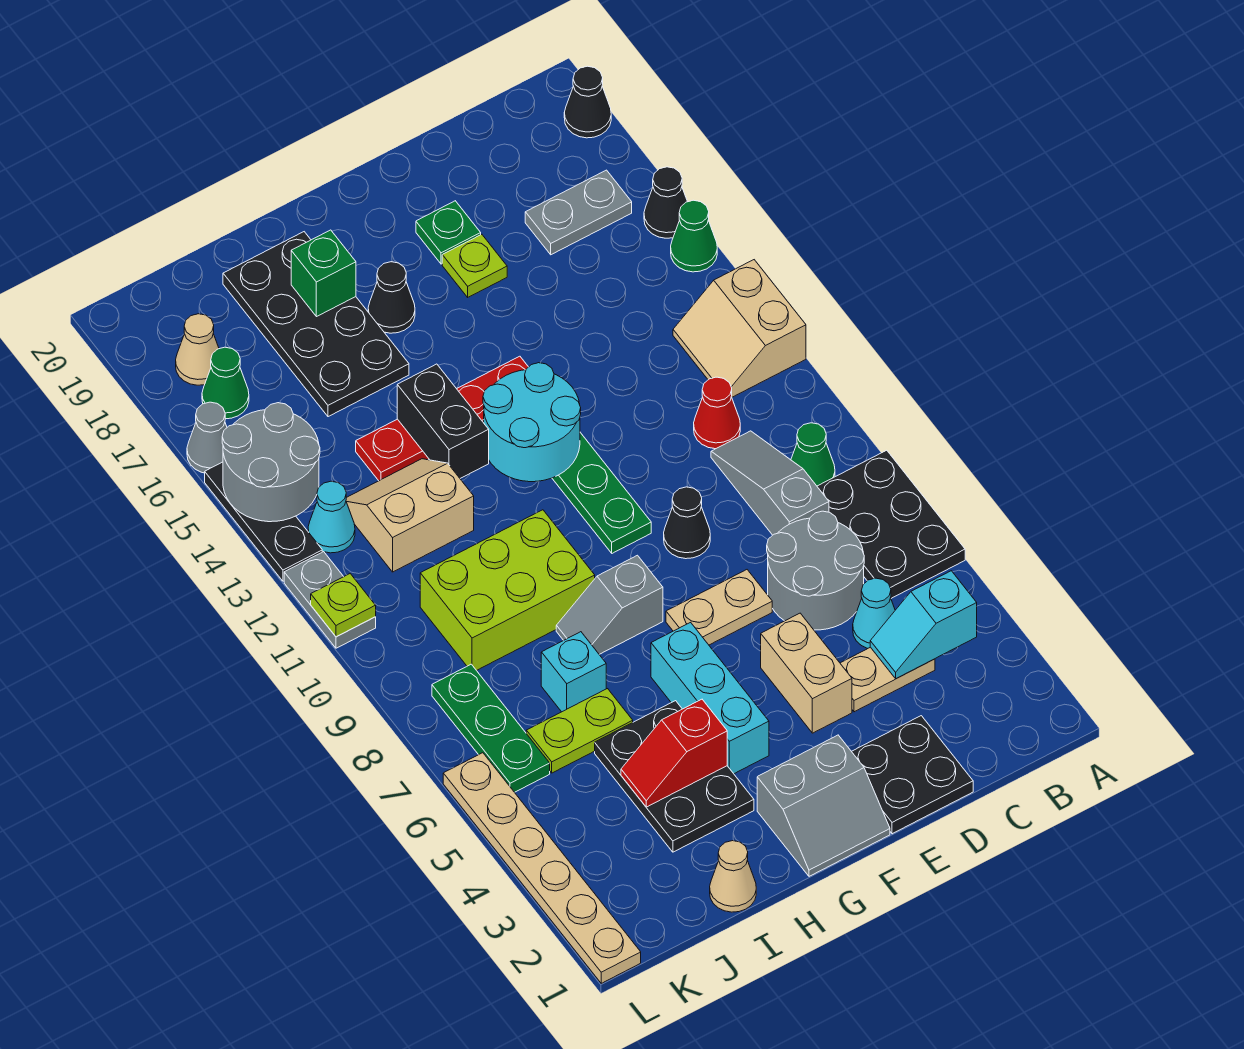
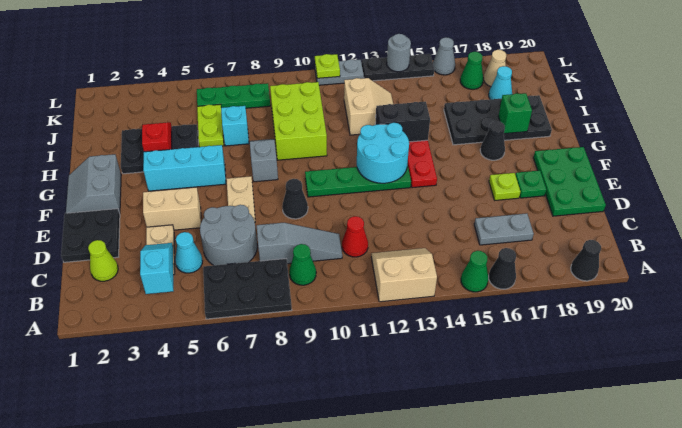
grey plate B17:C17 level 1 -> grey plate C16:C17 level 1
none -> lime cone C2 level 1
none -> green plate D19:F20 level 1
tan cone I1 level 1 -> none
cyan cone K13 level 1 -> cyan cone J18 level 1
grey round brick K14:L15 level 2 -> grey round brick L14 level 2
tan plate L1:L6 level 1 -> none

